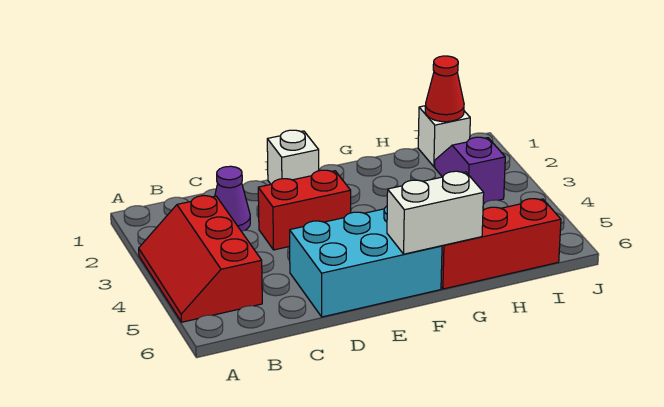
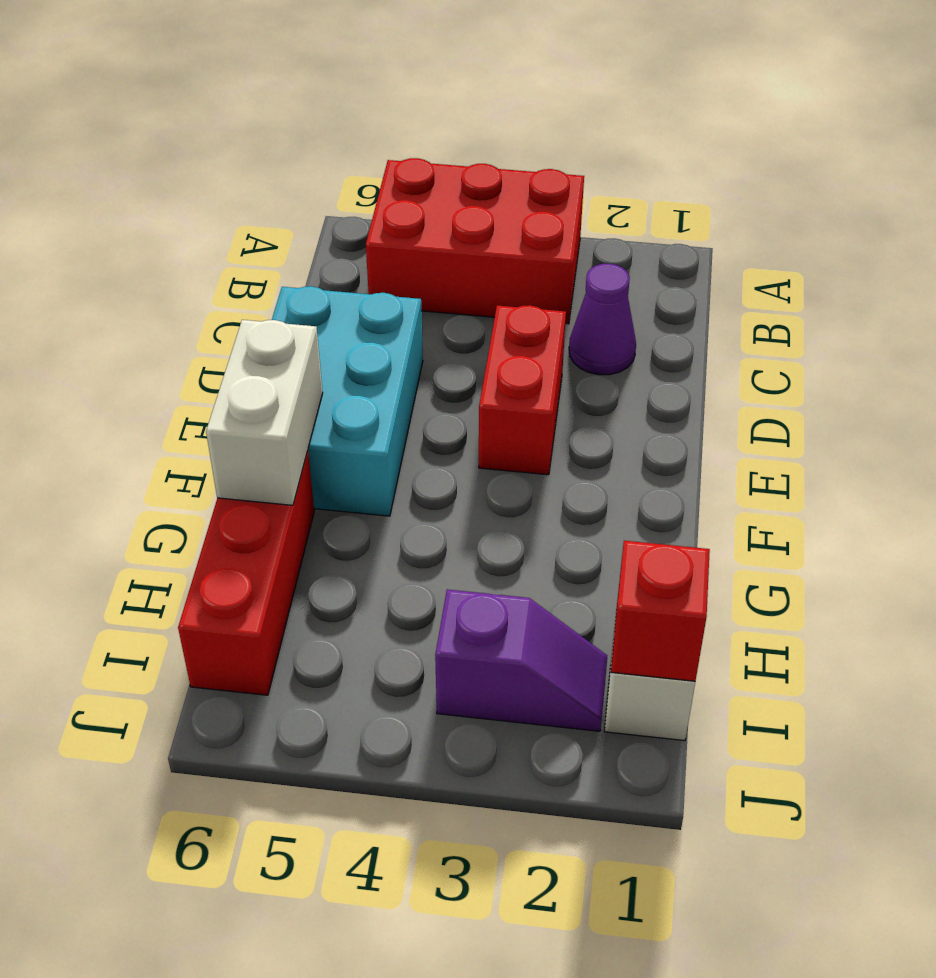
red slope A3:B5 level 1 top B -> red brick A3:B5 level 1
white brick E1 level 1 -> none
red cone I1 level 2 -> red brick I1 level 2

